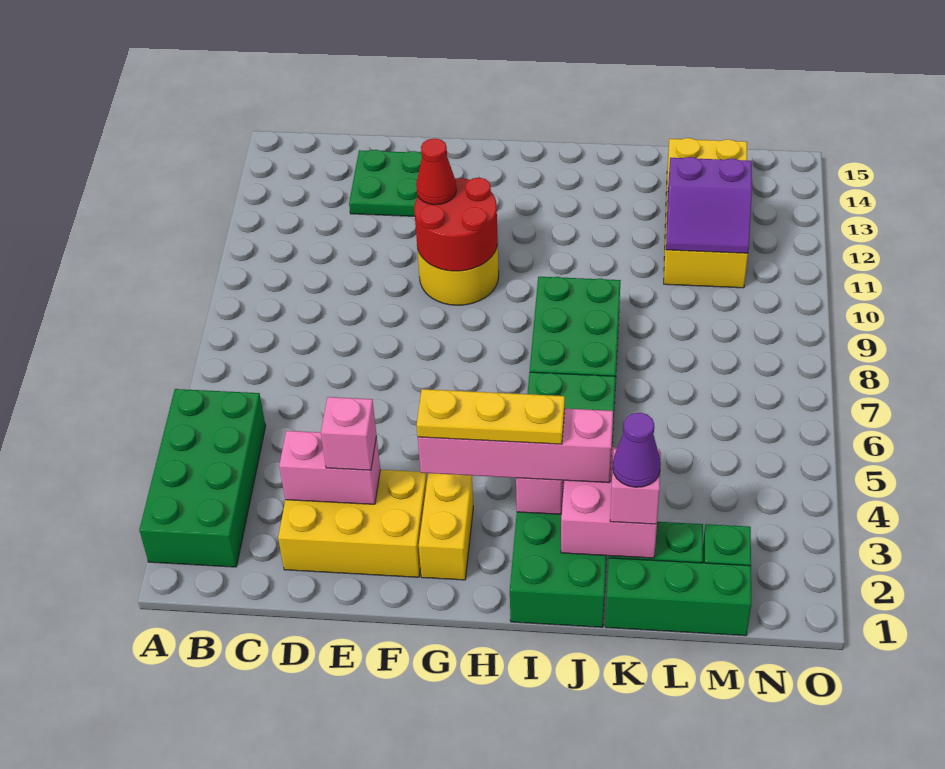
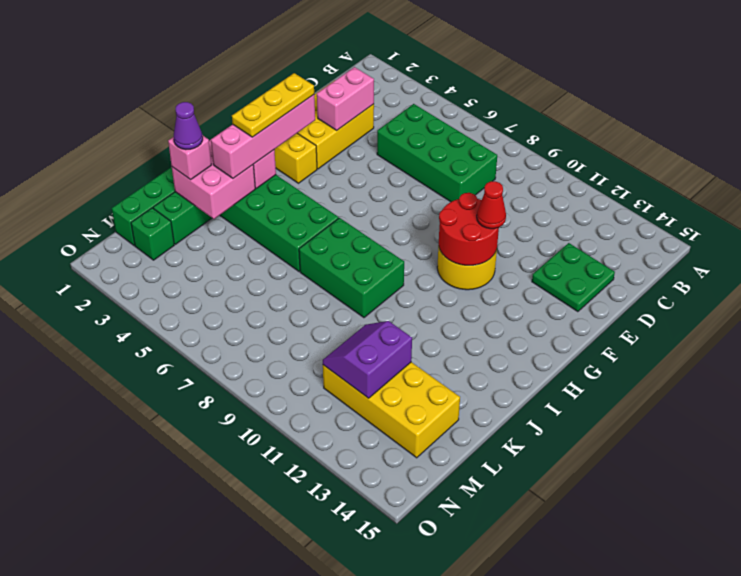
green brick A2:B5 level 1 -> green brick C5:D8 level 1
pink brick E3 level 3 -> none

